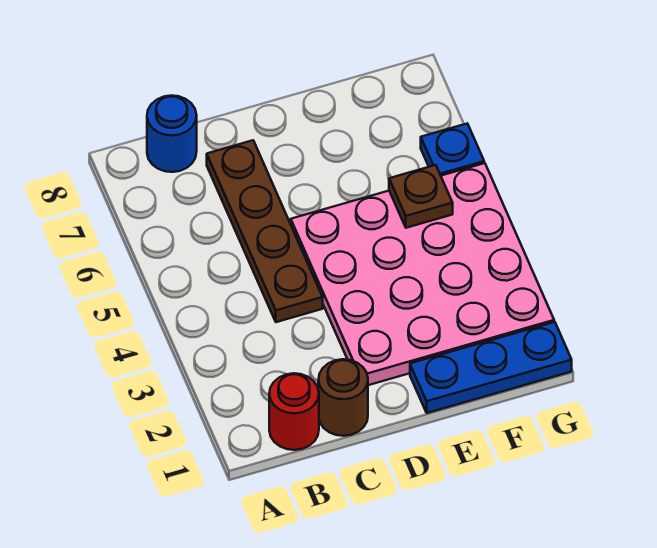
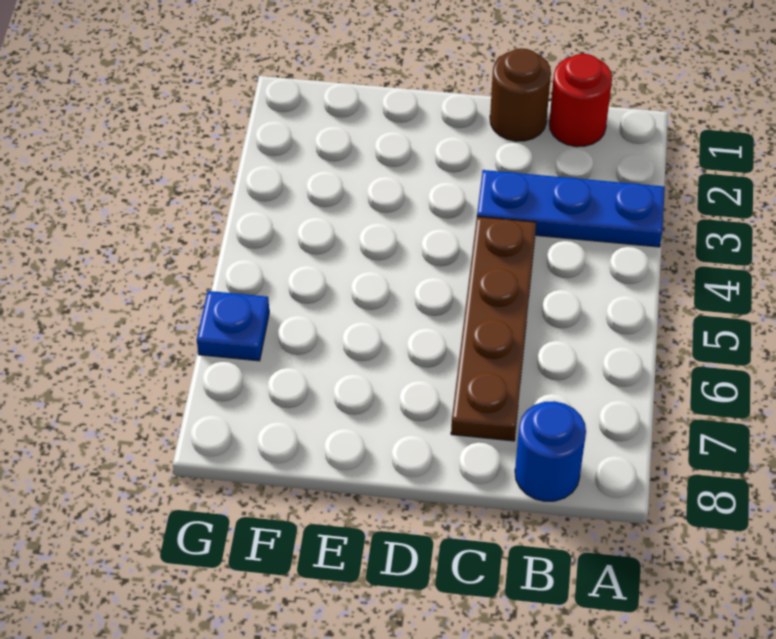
pink plate D2:G5 level 1 -> none
blue plate E1:G1 level 1 -> blue plate A3:C3 level 1
brown plate F5 level 2 -> none

